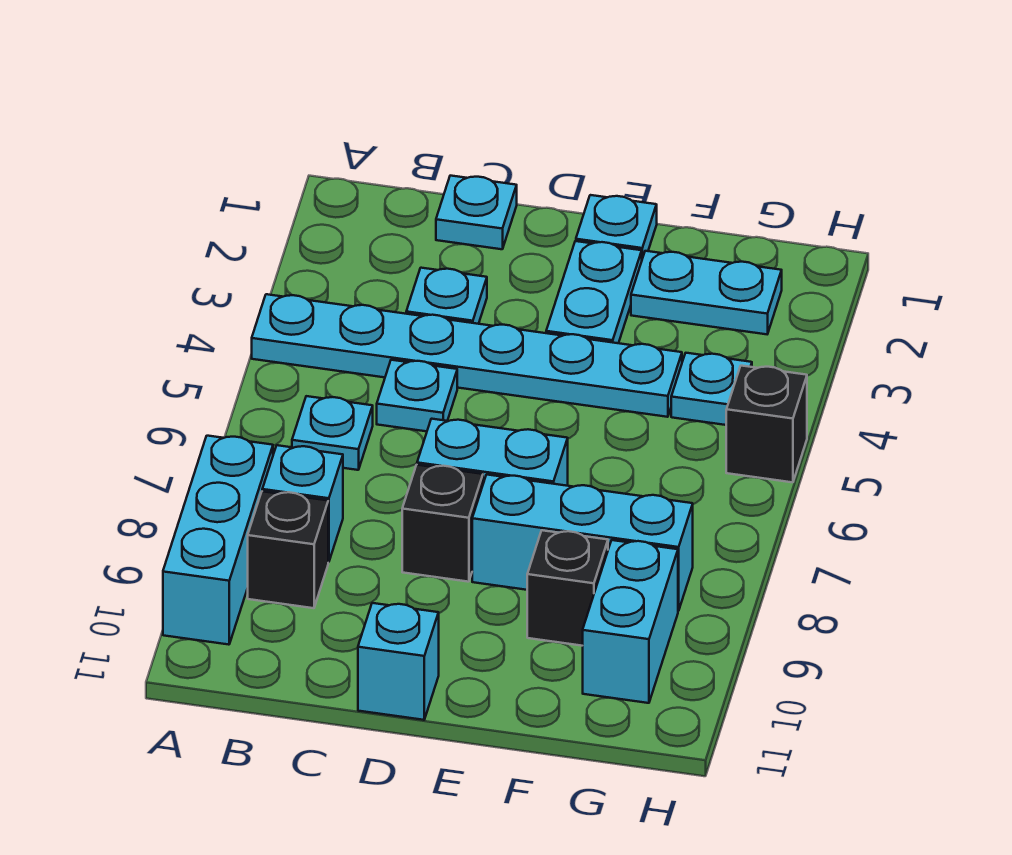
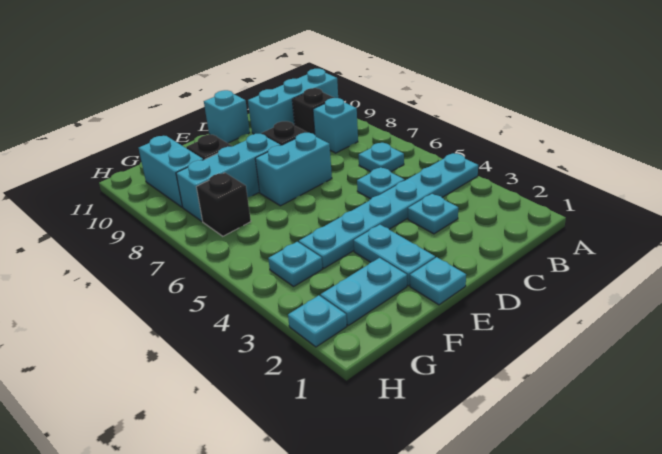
cyan brick A8:A10 level 1 -> cyan brick A10:C10 level 1
cyan plate C1 level 1 -> cyan plate H2 level 1
black brick H5 level 1 -> black brick G7 level 1

